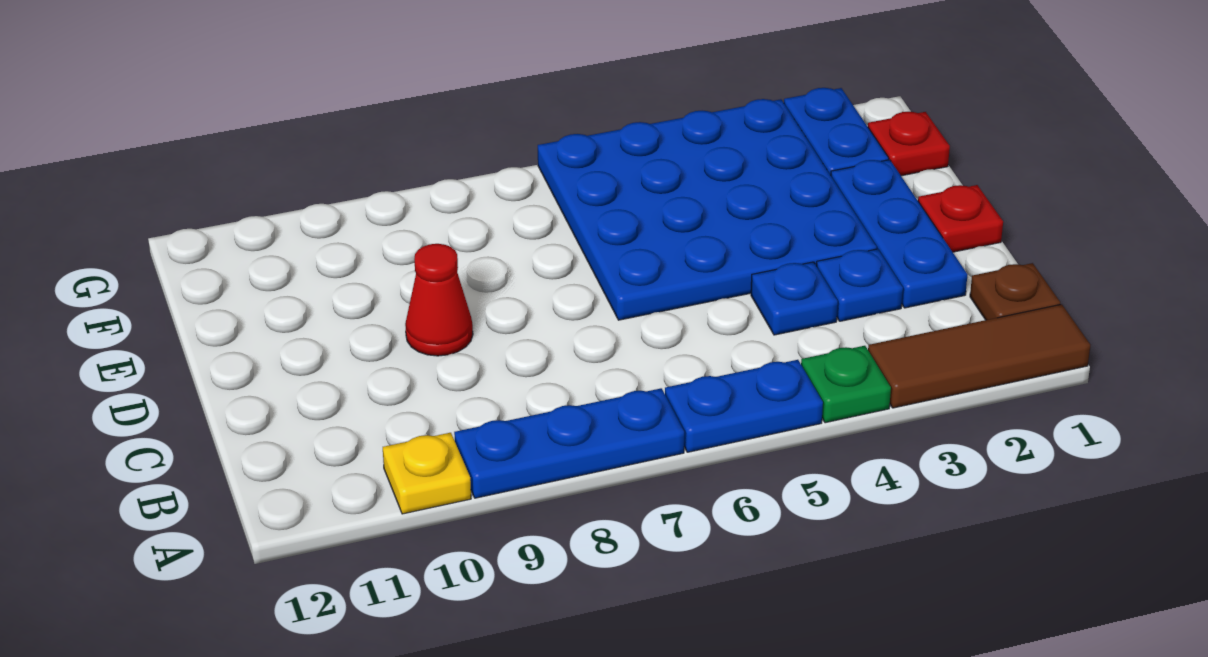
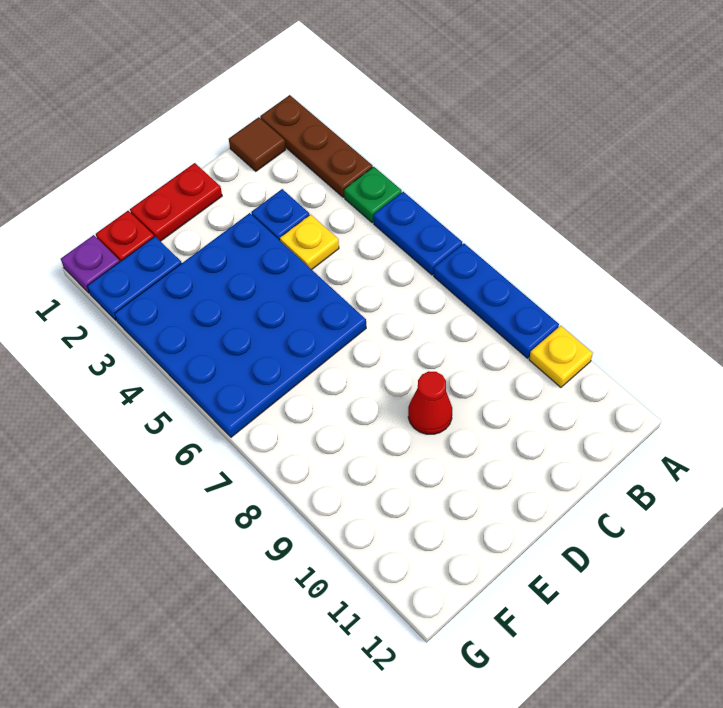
brown tile A1:A3 level 1 -> brown plate A1:A3 level 1
brown plate B1 level 1 -> brown tile B1 level 1
blue plate C2:E2 level 1 -> none
blue plate C4 level 1 -> yellow plate C4 level 1
red plate D1 level 1 -> red plate D1:E1 level 1
none -> purple plate G1 level 1

